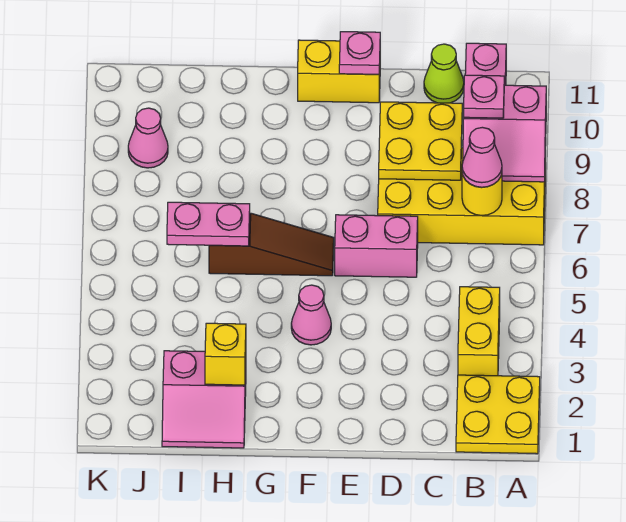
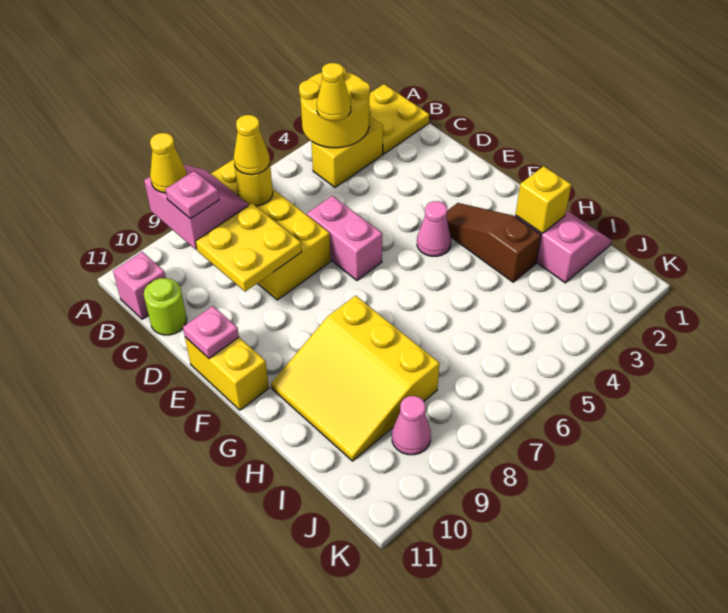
none -> yellow round brick A3:B4 level 2
none -> yellow cone A9 level 3
none -> yellow cone B4 level 3
pink cone B7 level 3 -> yellow cone B7 level 3
lime cone C11 level 1 -> lime round brick C11 level 1
brown slope F6:H6 level 1 top H -> brown slope F3:H3 level 1 top H
none -> yellow slope G8:I10 level 1 top 8
pink plate H6:I6 level 2 -> none

